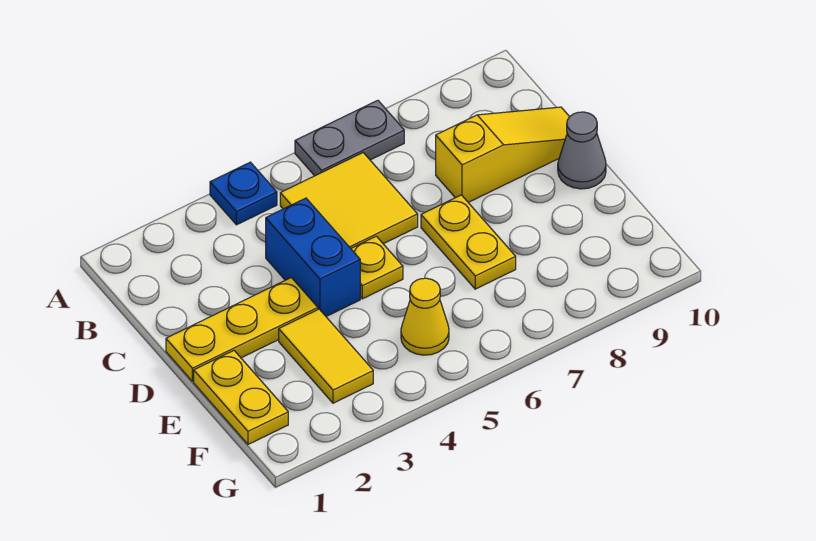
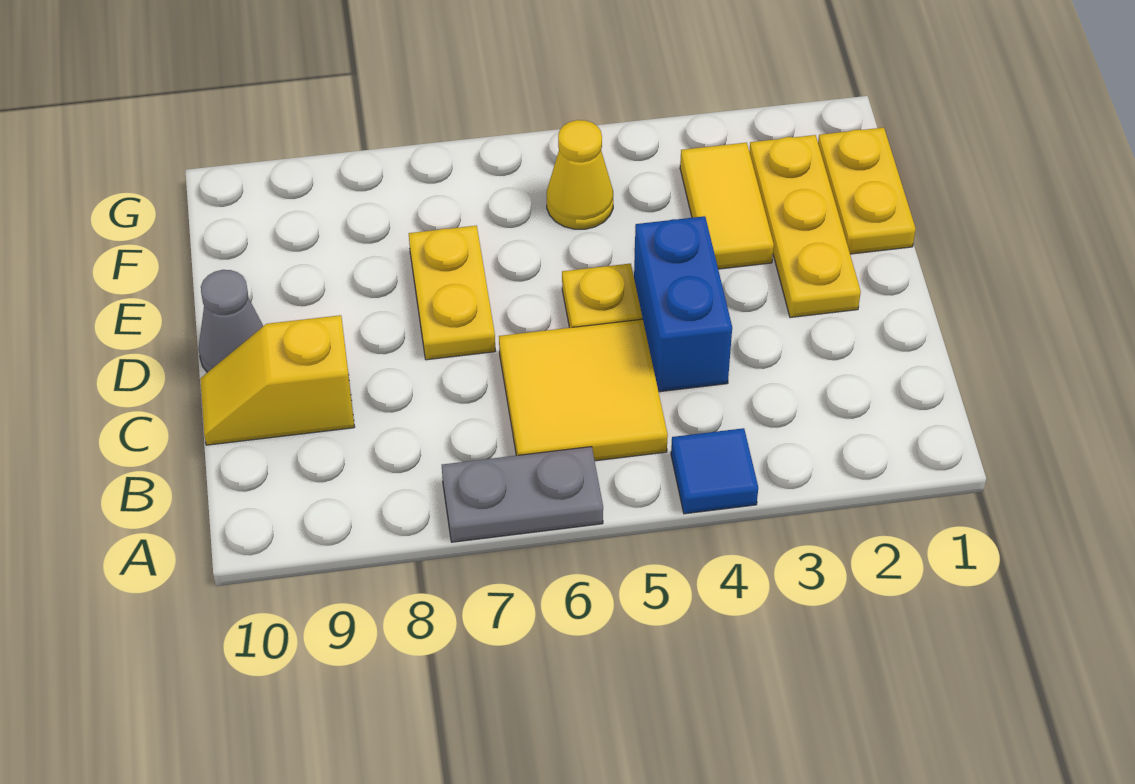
blue plate A4 level 1 -> blue tile A4 level 1
yellow slope C8:C10 level 1 top 8 -> yellow slope C9:C10 level 1 top 9
yellow plate D1:D3 level 1 -> yellow plate D2:F2 level 1

